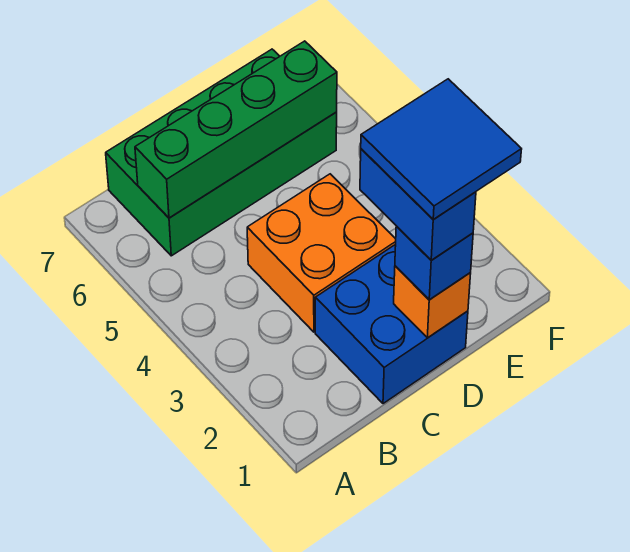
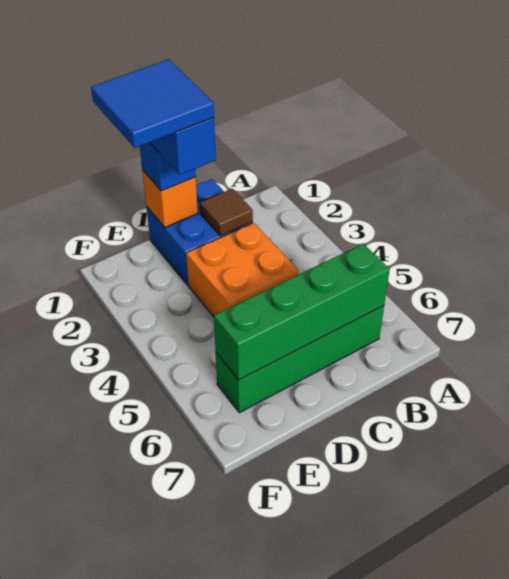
green brick B6:E7 level 1 -> green brick B6:E6 level 1
none -> brown tile C2 level 2

